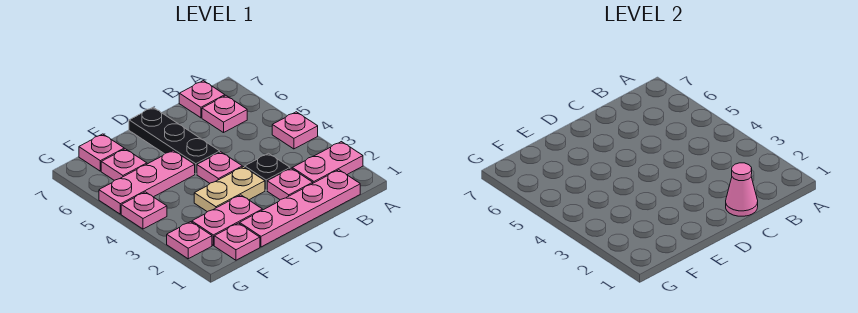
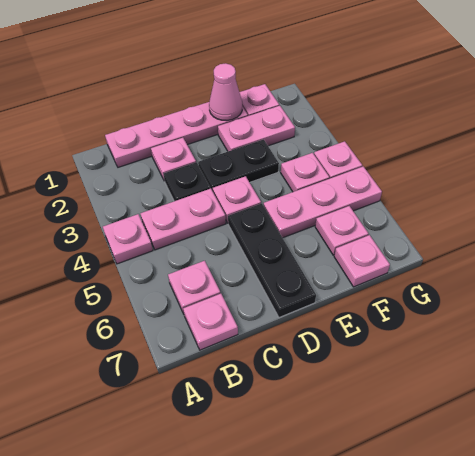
pink plate A2:B2 level 1 -> pink plate B4:C4 level 1
pink cone C1 level 2 -> pink cone E1 level 2
tan plate D3:E3 level 1 -> black plate D3:E3 level 1
pink plate G2 level 1 -> pink plate F4 level 1

